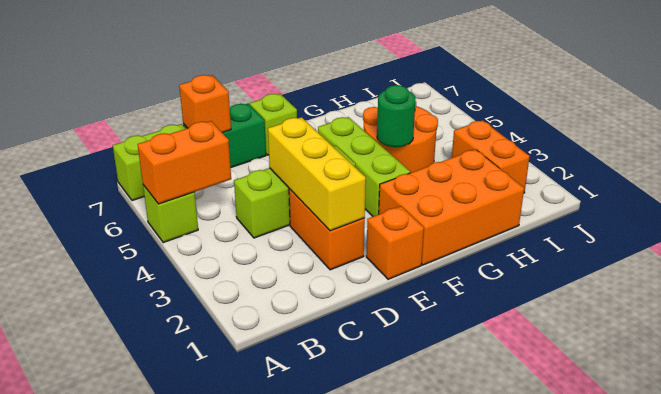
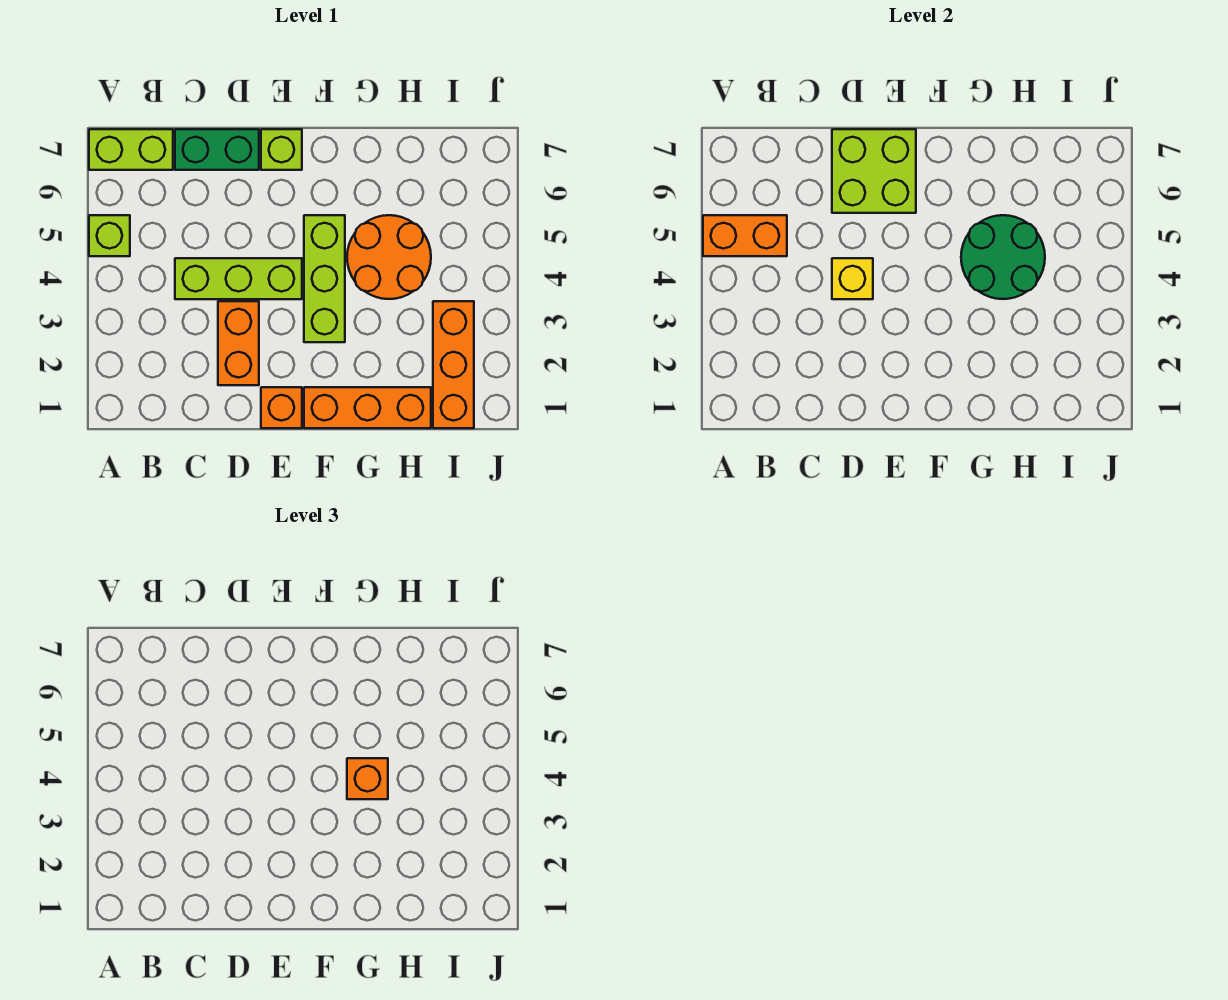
orange brick C7 level 2 -> orange brick G4 level 3
yellow brick D2:D4 level 2 -> yellow brick D4 level 2
none -> lime brick D6:E7 level 2
orange brick F1:H2 level 1 -> orange brick F1:H1 level 1
green round brick G4 level 2 -> green round brick G4:H5 level 2
orange brick I2:I3 level 1 -> orange brick I1:I3 level 1

